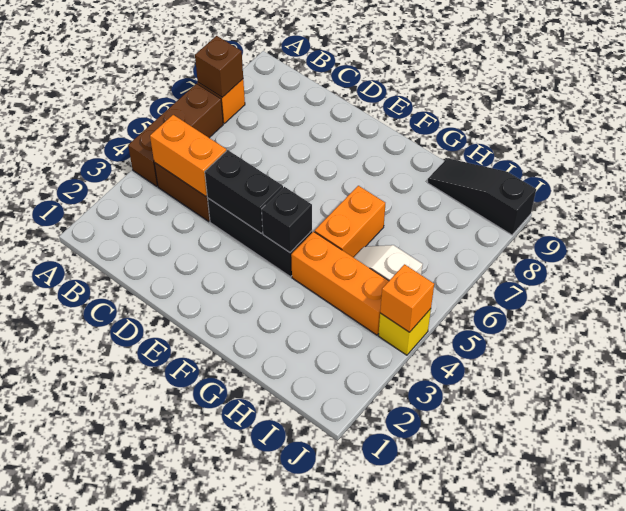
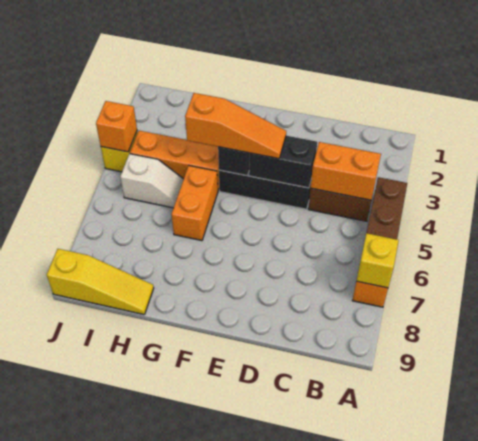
brown brick A7 level 2 -> yellow brick A7 level 2
none -> orange slope E4:G4 level 3 top G
black slope H9:J9 level 1 top J -> yellow slope H9:J9 level 1 top J

